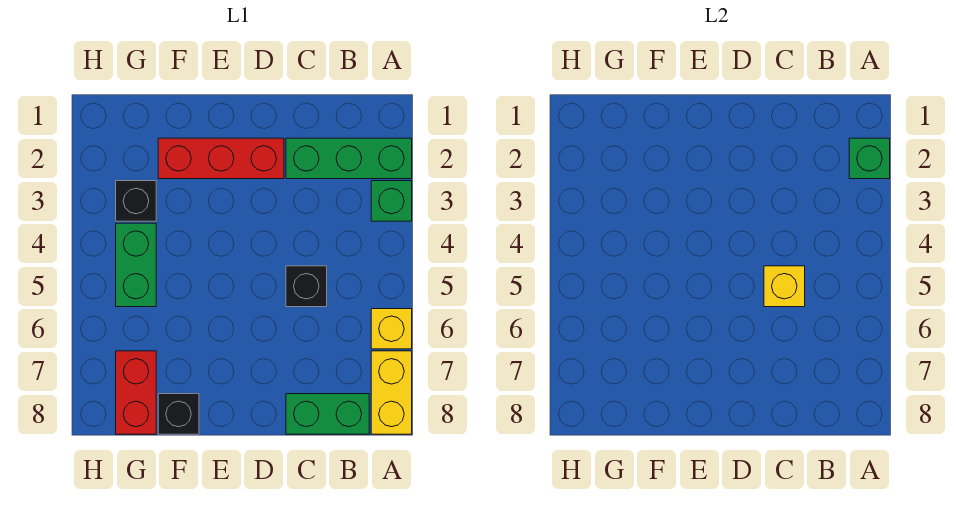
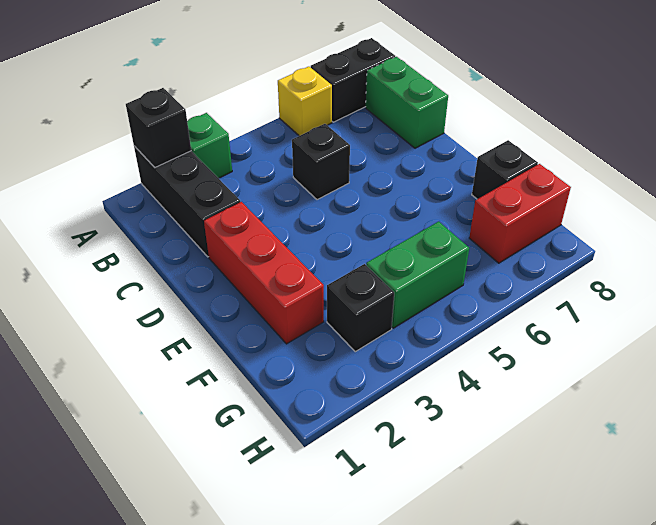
green brick A2:C2 level 1 -> black brick A2:C2 level 1
green brick A2 level 2 -> black brick A2 level 2
yellow brick A7:A8 level 1 -> black brick A7:A8 level 1
yellow brick C5 level 2 -> none

